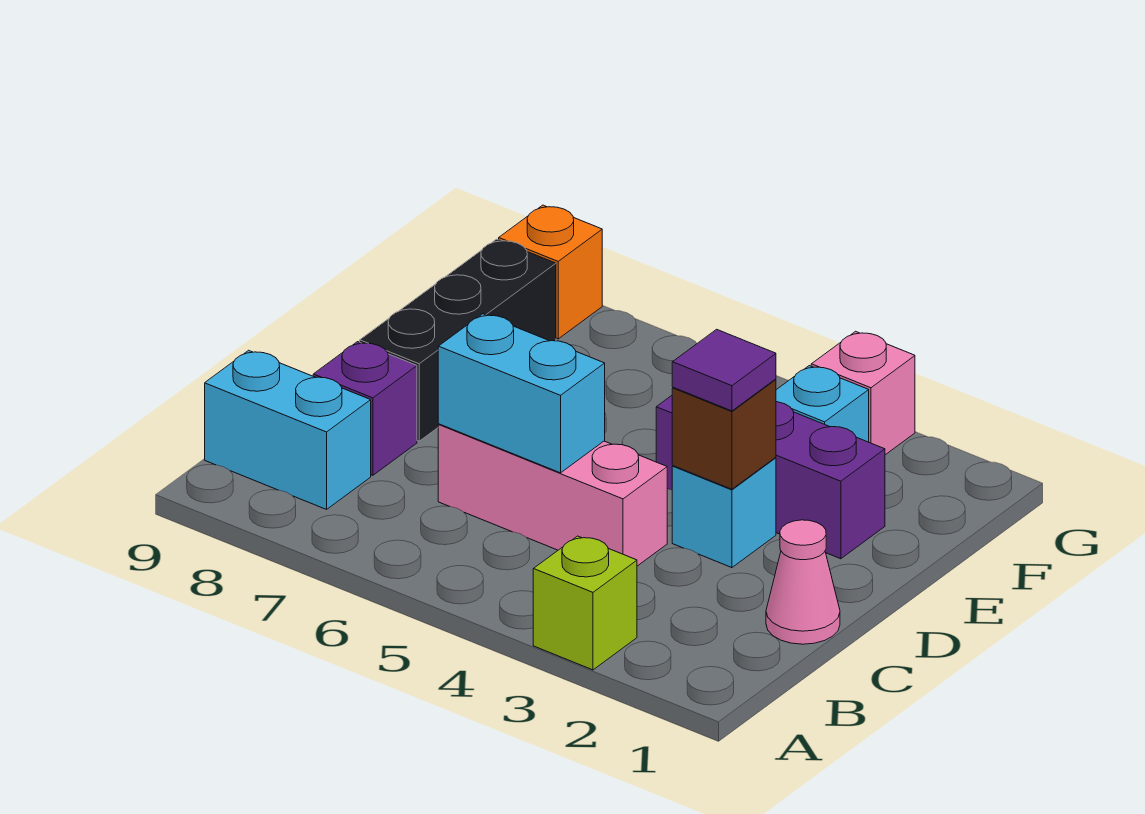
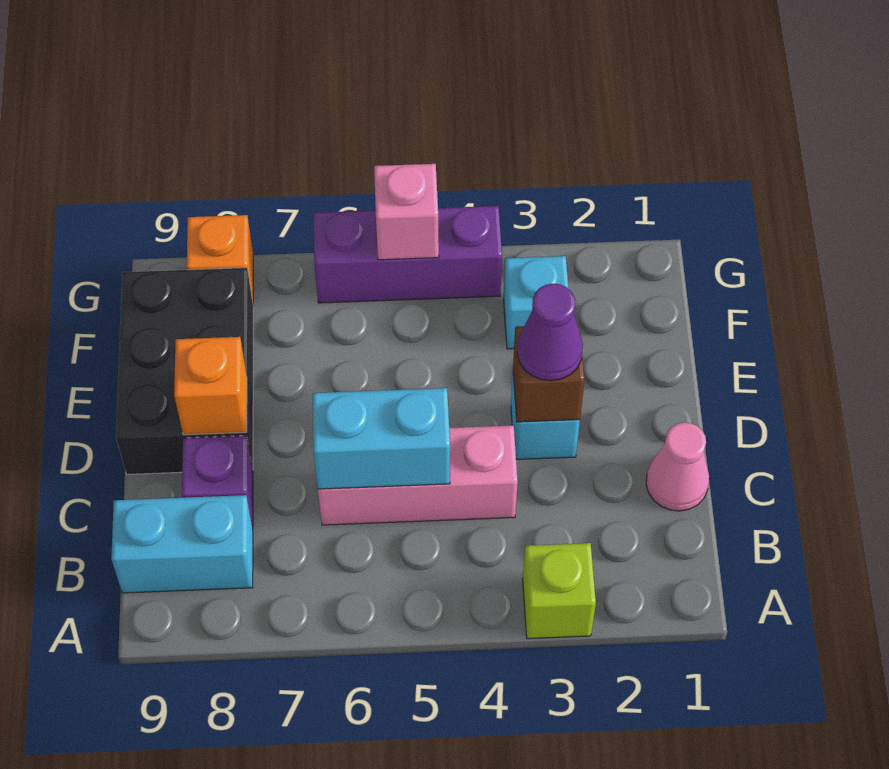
purple tile D3 level 3 -> purple cone D3 level 3
black brick D8:F8 level 1 -> black brick D8:F9 level 1
none -> orange brick D8 level 2
purple brick E2:E4 level 1 -> purple brick G4:G6 level 1
pink brick G3 level 1 -> pink brick G5 level 2

